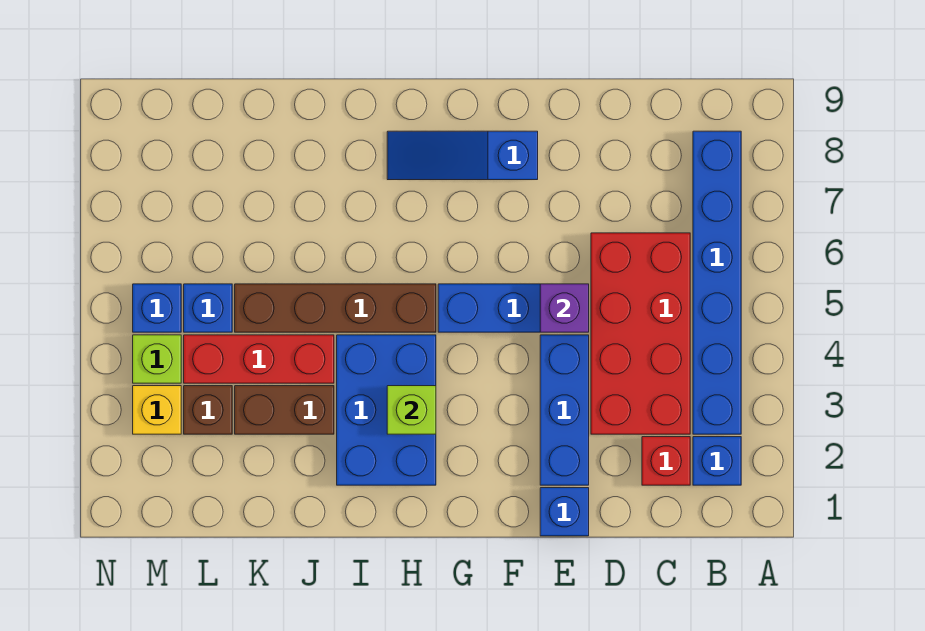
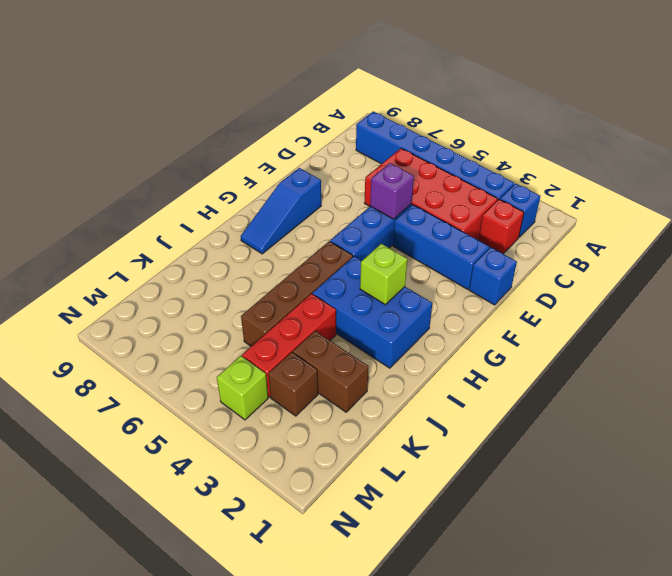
brown brick J3:K3 level 1 -> brown brick K2:K3 level 1
blue brick L5 level 1 -> none
yellow brick M3 level 1 -> none
blue brick M5 level 1 -> none

